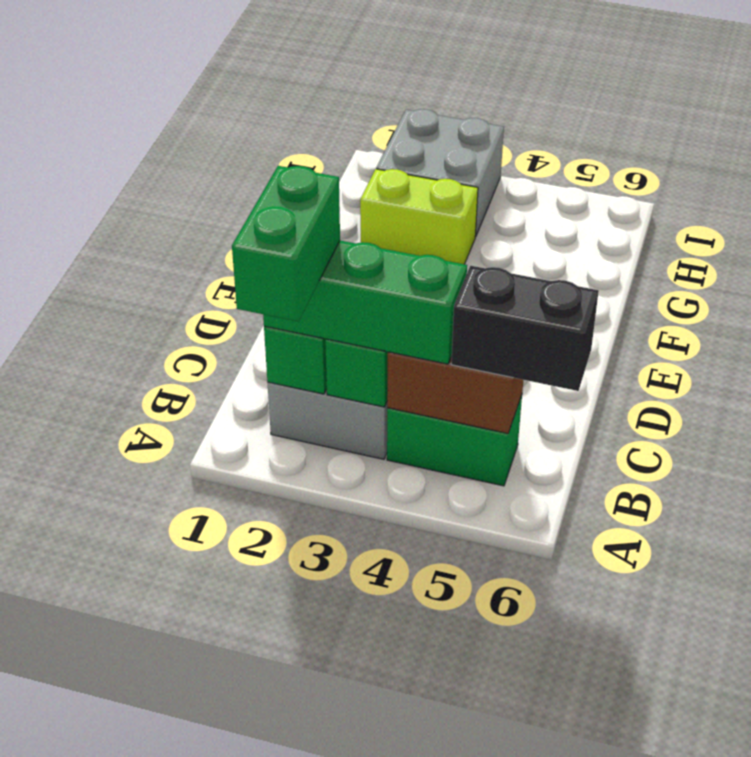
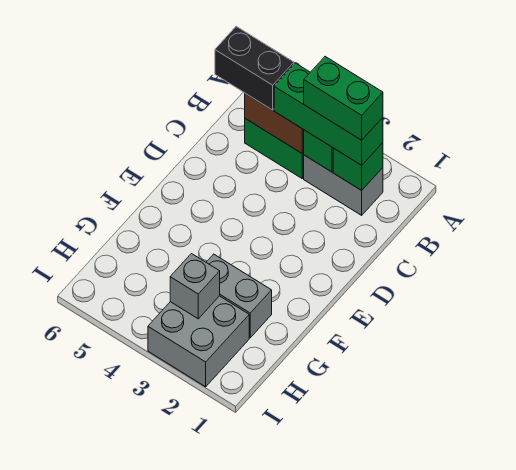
green brick A2:B2 level 4 -> green brick B2:B3 level 4
lime brick G2:G3 level 1 -> grey brick G2:G3 level 1
none -> grey brick H3 level 2

